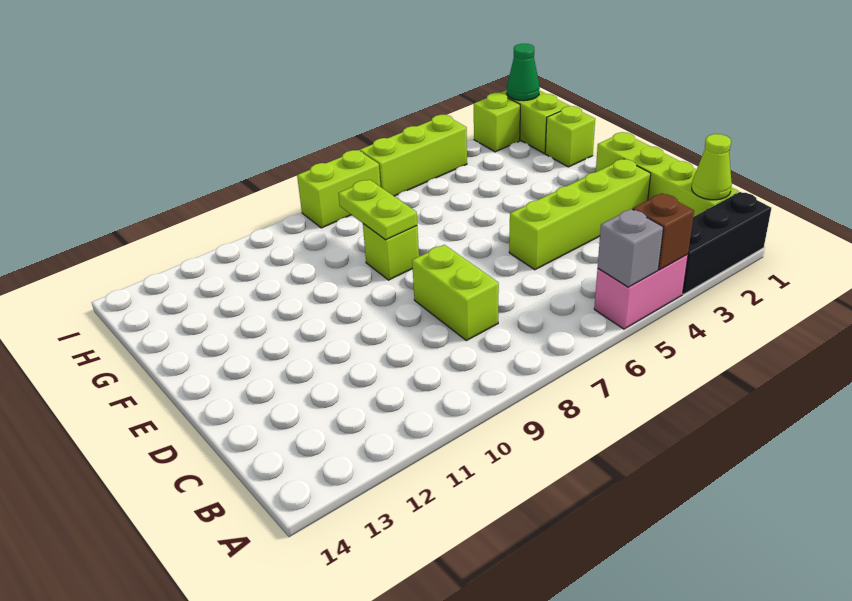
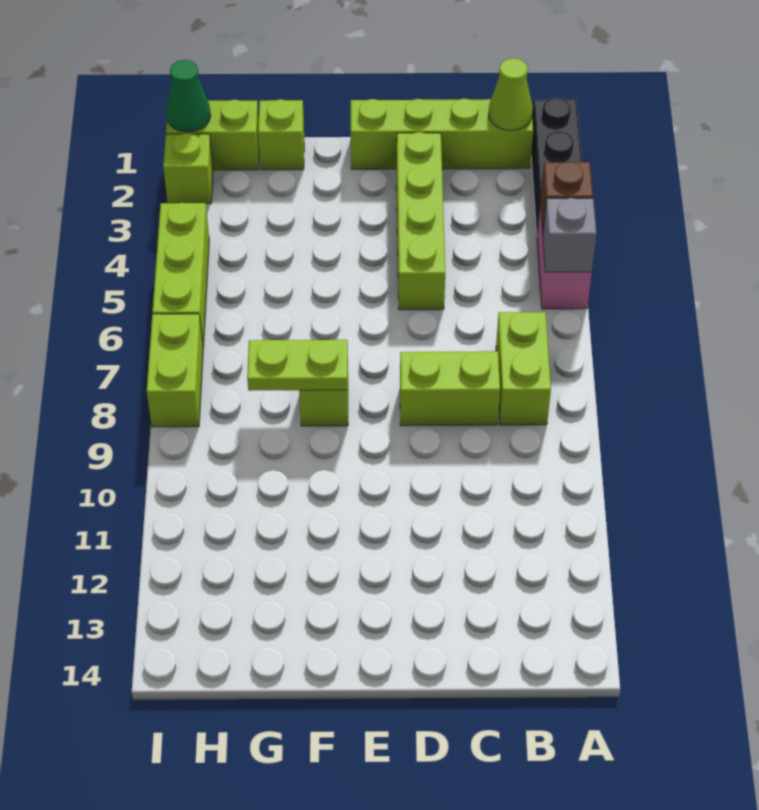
none -> lime brick B7:B8 level 1

